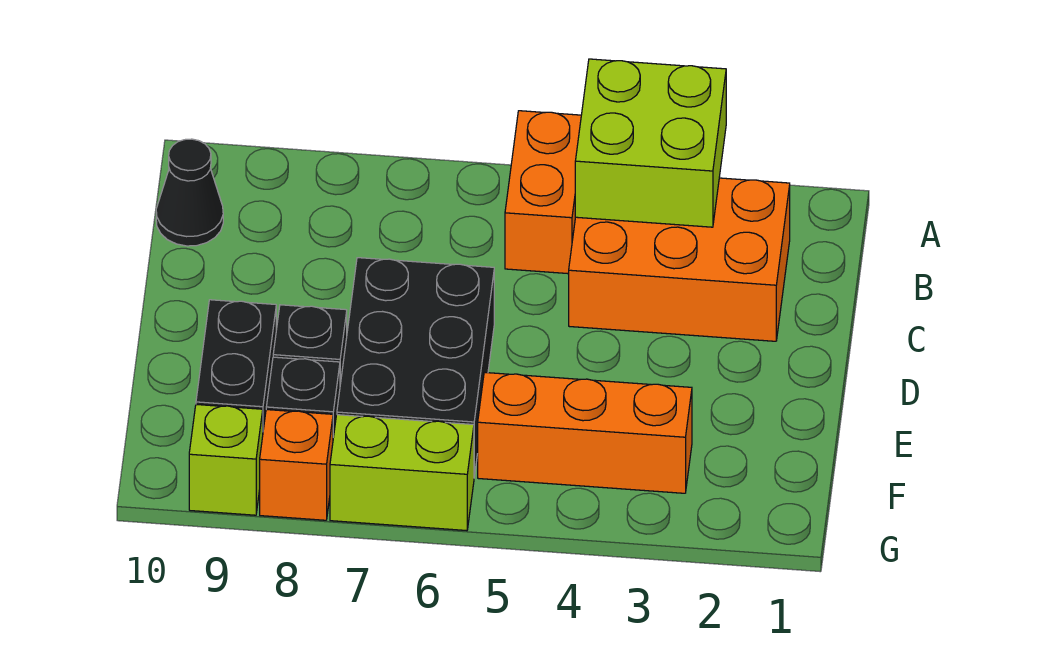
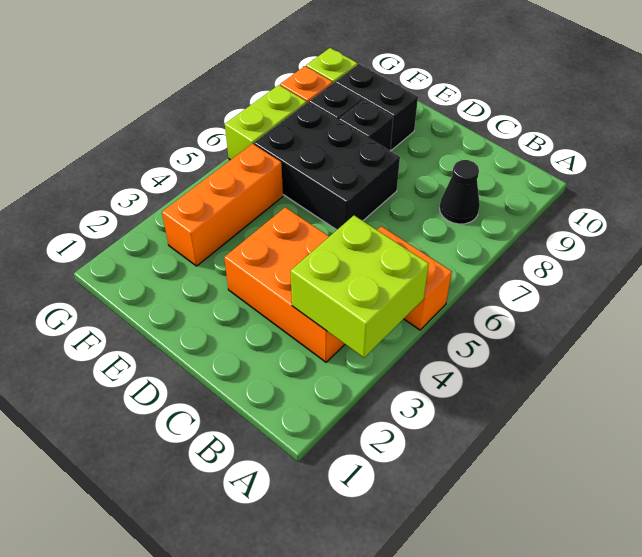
orange brick B2:C4 level 1 -> orange brick B3:D4 level 1
black cone B10 level 1 -> black cone B8 level 1

